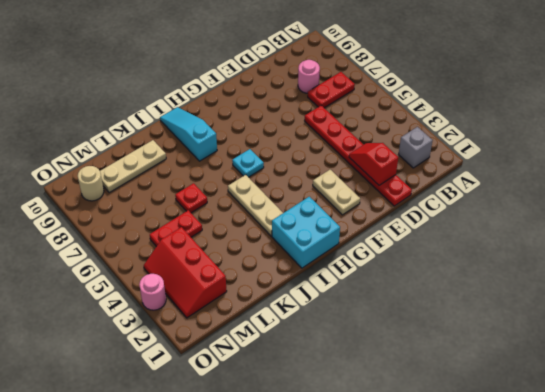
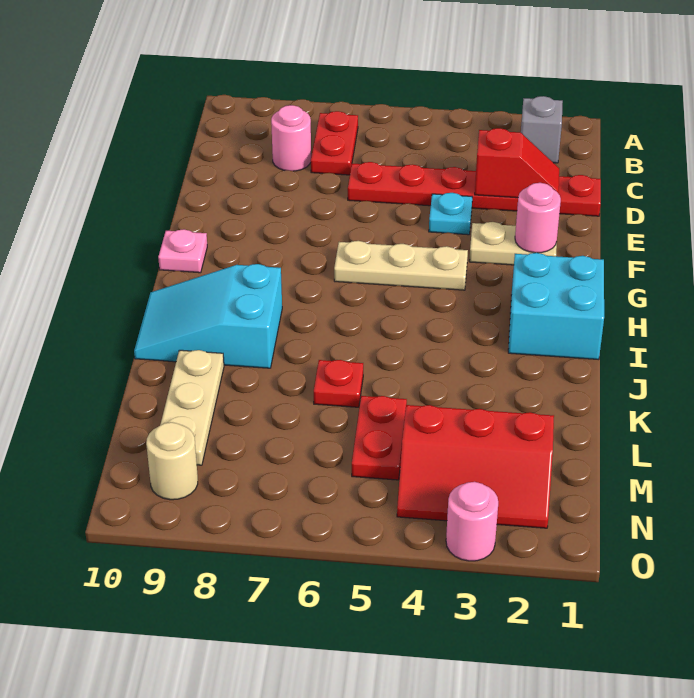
red slope D2:D3 level 2 top 2 -> red slope D2:D3 level 2 top 3
none -> pink round brick F2 level 2
none -> pink plate G10 level 1
cyan plate H6 level 1 -> cyan plate E4 level 1
tan plate I3:I5 level 1 -> tan plate G4:G6 level 1
cyan slope I8:I10 level 1 top 8 -> cyan slope I8:J10 level 1 top 8

